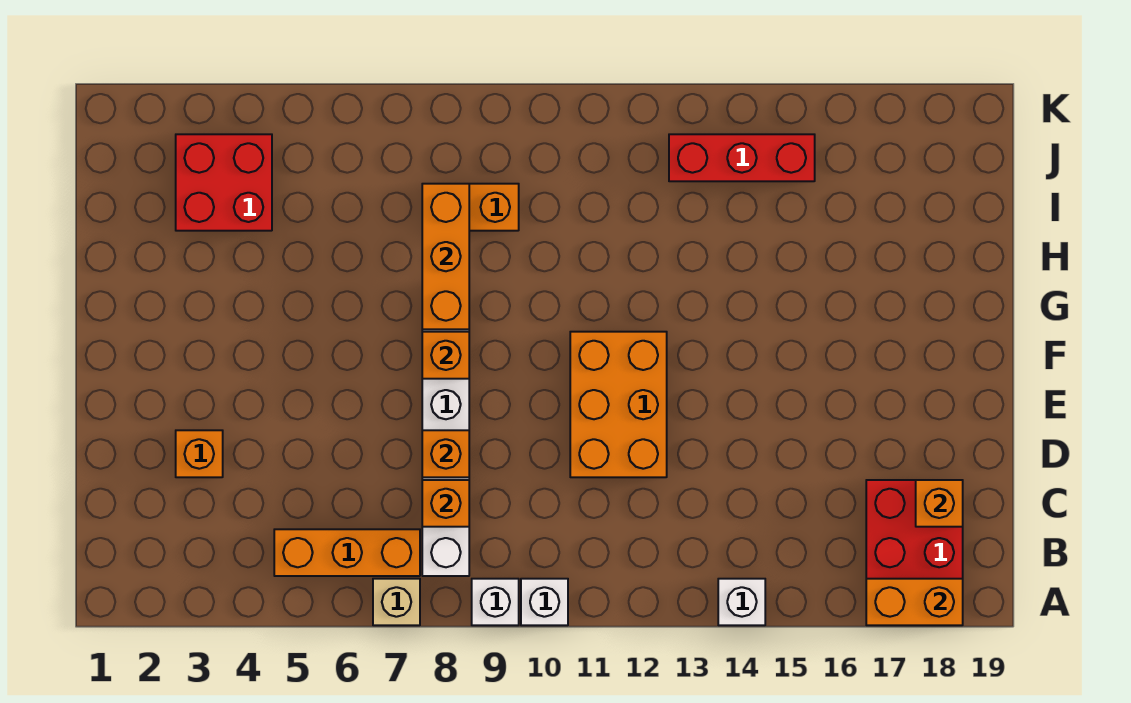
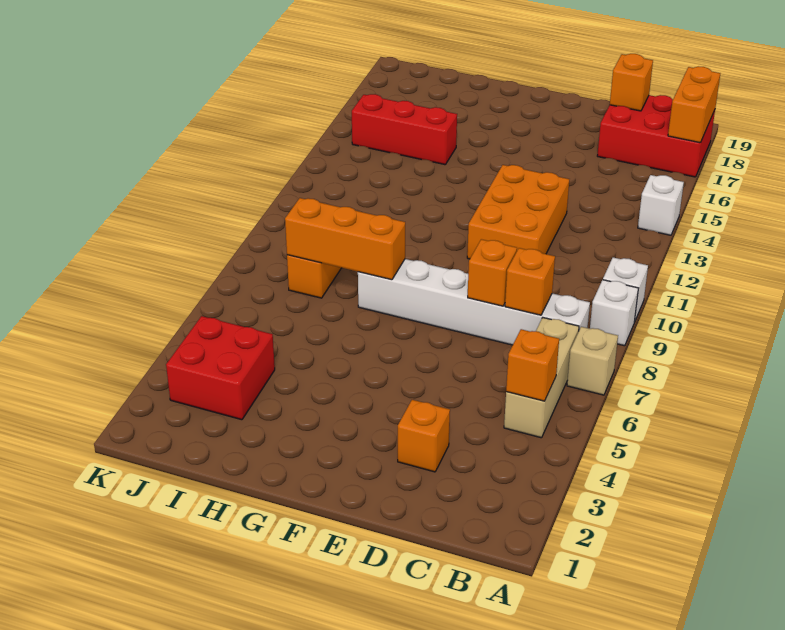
orange brick B5:B7 level 1 -> tan brick B5:B7 level 1
orange brick D11:F12 level 1 -> orange brick D11:E13 level 1
orange brick F8 level 2 -> orange brick B5 level 2
red brick J13:J15 level 1 -> red brick H15:J15 level 1

